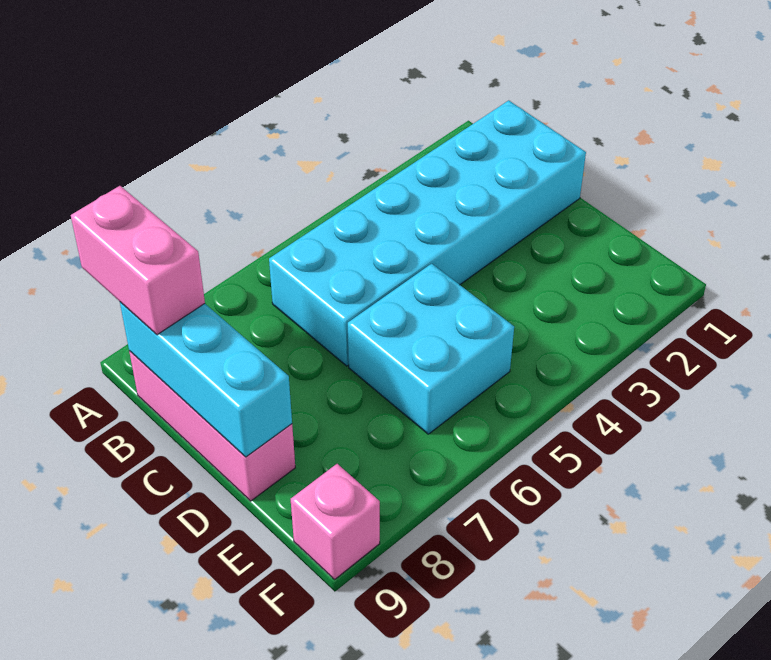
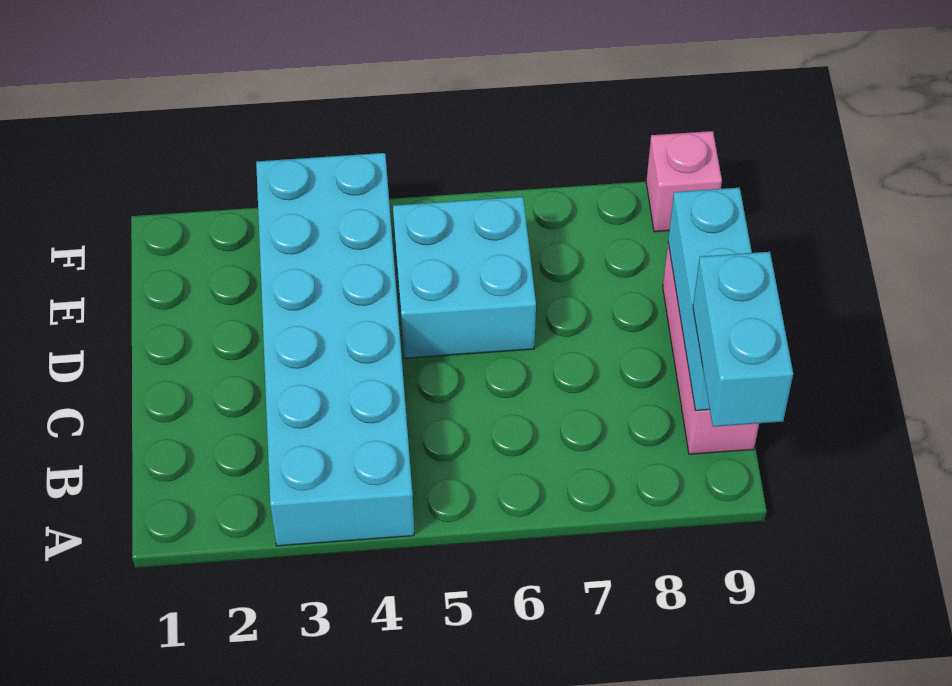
pink brick A9:B9 level 3 -> cyan brick A9:B9 level 3
cyan brick B1:C6 level 1 -> cyan brick A3:F4 level 1

